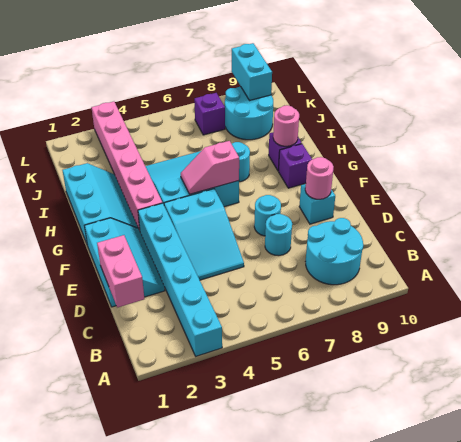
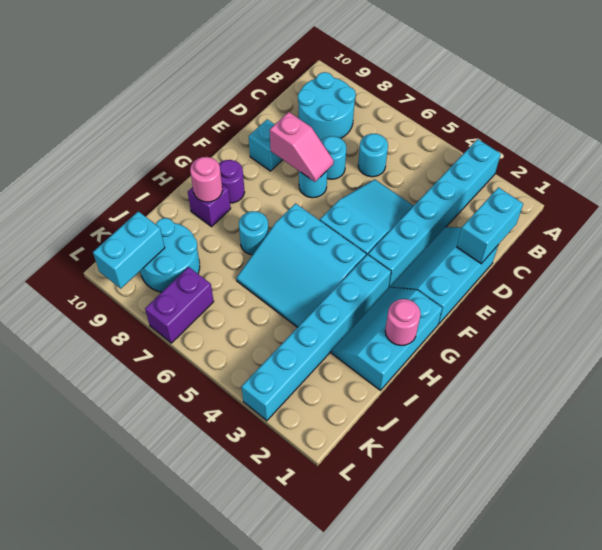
pink brick C1:D1 level 2 -> cyan brick C1:D1 level 2
none -> cyan round brick C6 level 1
pink round brick E9 level 2 -> pink round brick H1 level 2
pink brick G3:L3 level 1 -> cyan brick G3:L3 level 1
pink slope G5:G6 level 2 top 6 -> pink slope E7:E8 level 2 top 8
purple brick G9 level 1 -> purple round brick G9 level 1
purple brick K7 level 1 -> purple brick K7:L7 level 1

